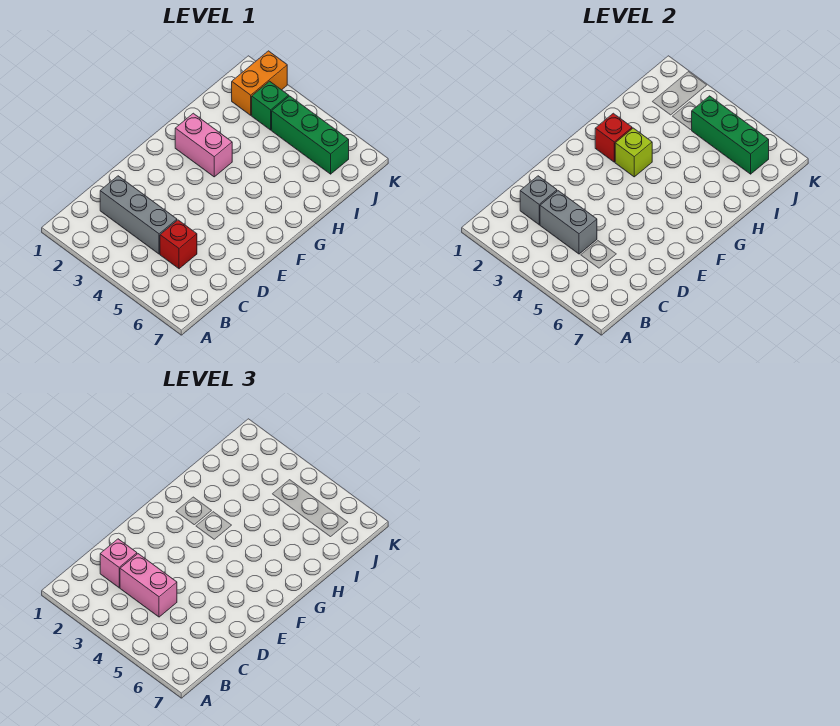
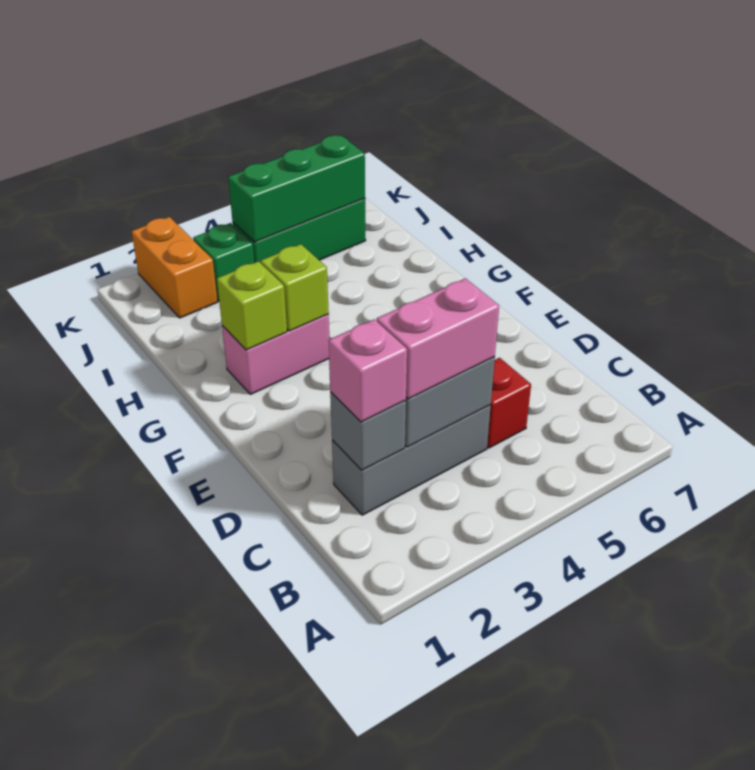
red brick G2 level 2 -> lime brick G2 level 2

